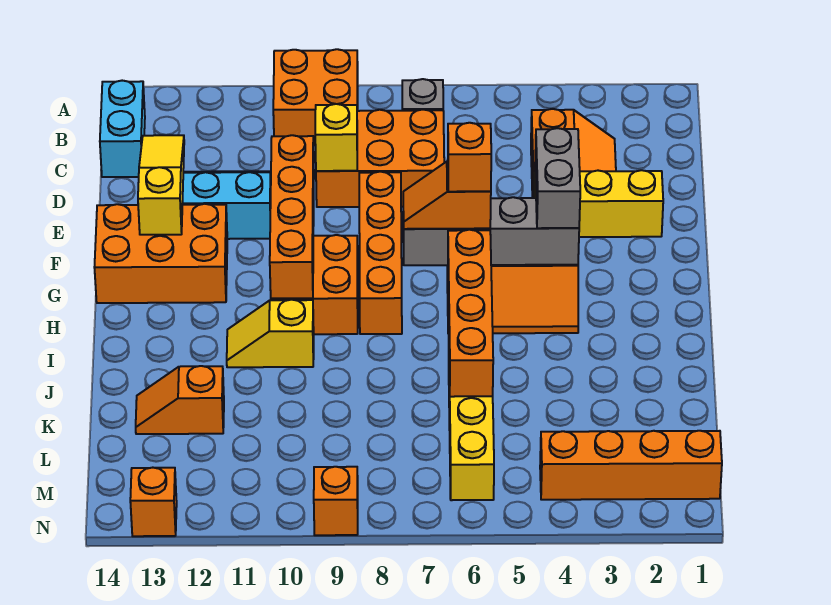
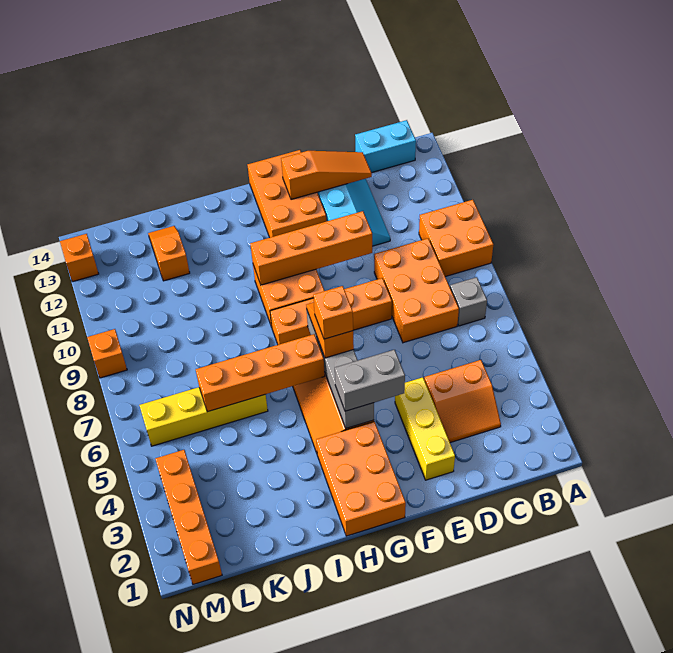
yellow brick D9 level 2 -> none
yellow slope D13:F13 level 2 top F -> orange slope D13:F13 level 2 top F
none -> orange brick G1:H3 level 1
yellow slope I10:I11 level 1 top 10 -> none

